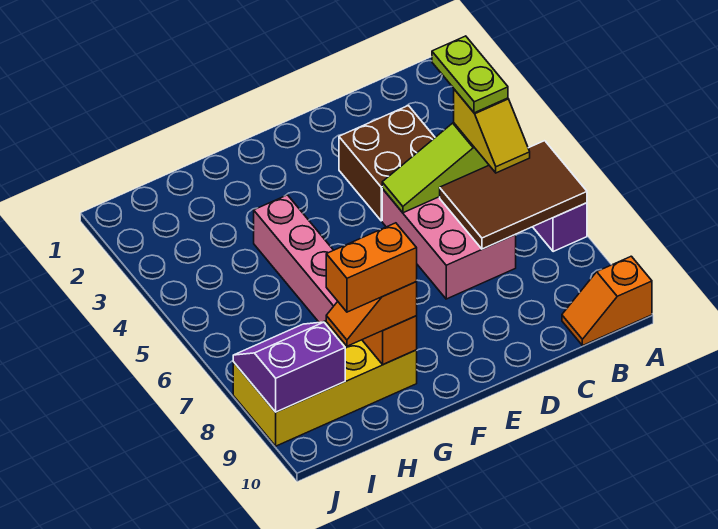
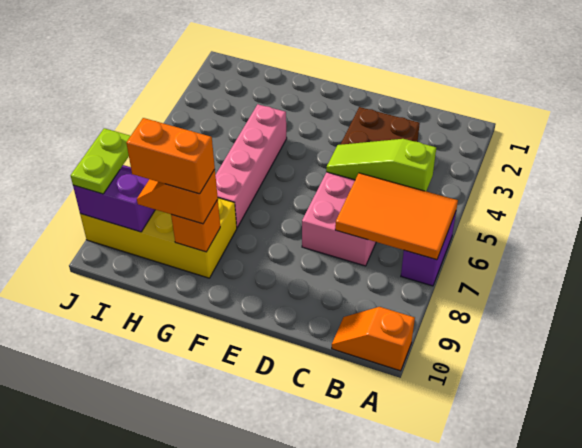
brown tile A6:C7 level 2 -> orange tile A6:C7 level 2
lime plate B4:B5 level 4 -> lime plate J8:J9 level 3
yellow slope B5:B6 level 3 top 5 -> none

